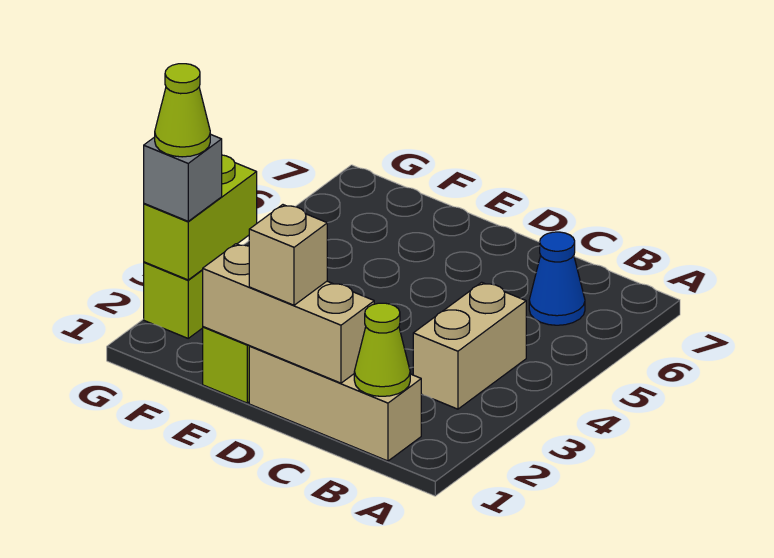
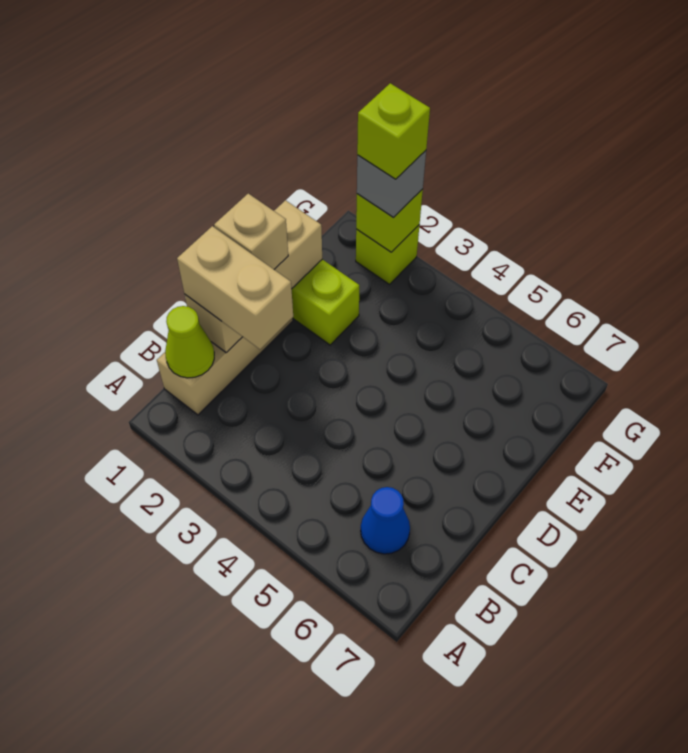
tan brick B3:B4 level 1 -> tan brick C1:C2 level 3
lime brick G2:G3 level 2 -> lime brick G2 level 2
lime cone G2 level 4 -> lime brick G2 level 4

